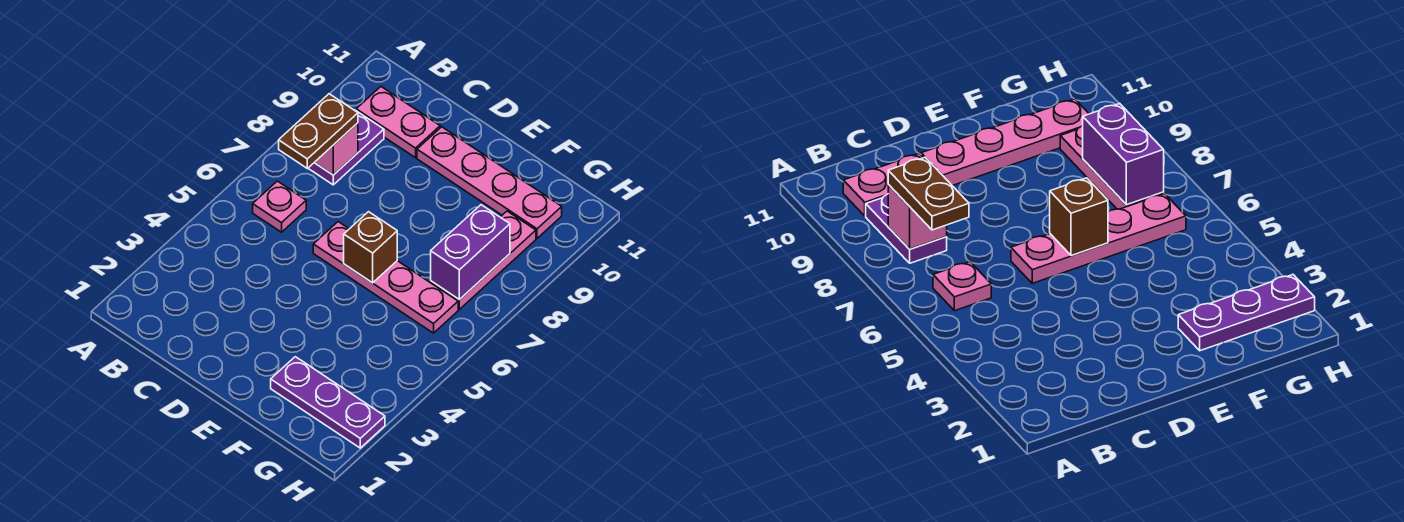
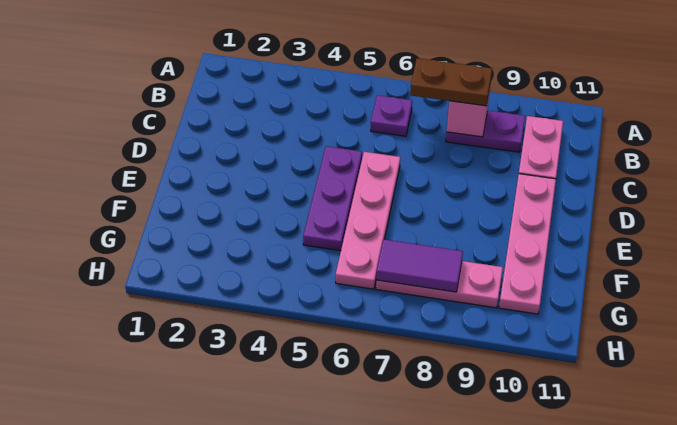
pink plate B6 level 1 -> purple plate B6 level 1
brown brick E6 level 2 -> none
purple plate F2:H2 level 1 -> purple plate D5:F5 level 1
purple brick G7:G8 level 2 -> purple tile G7:G8 level 2

